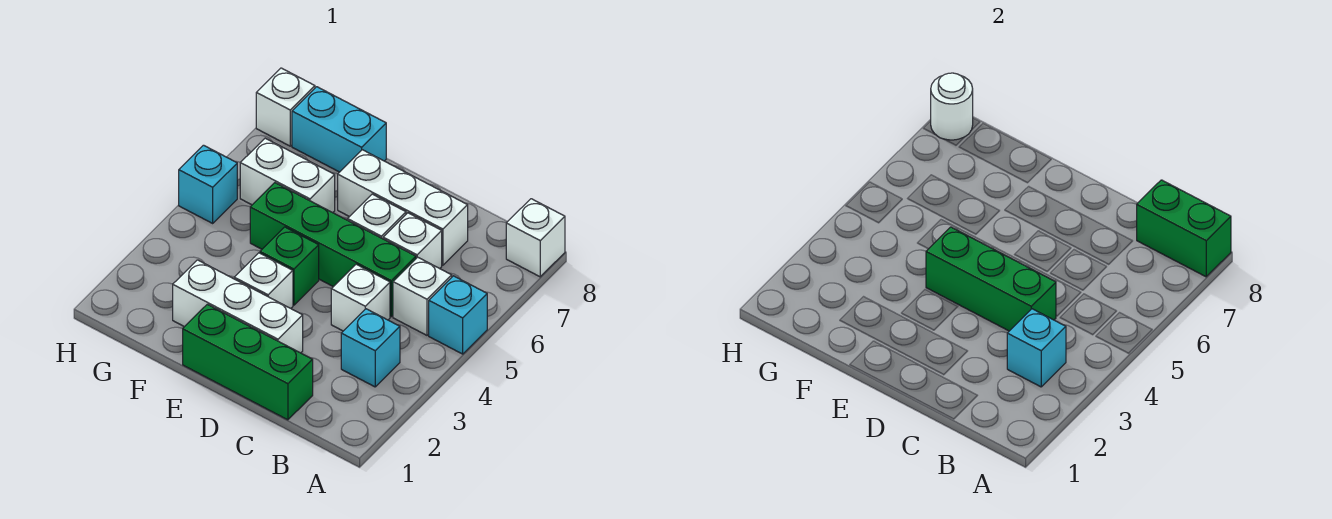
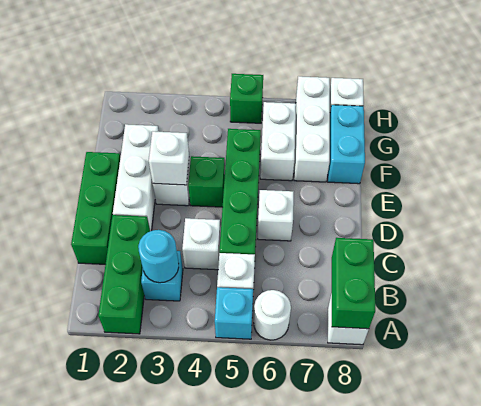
cyan brick B3 level 2 -> cyan round brick B3 level 2
green brick C4:E4 level 2 -> green brick A2:C2 level 1
white brick C6 level 1 -> white brick E3 level 2
white brick C7:E7 level 1 -> white brick F7:H7 level 1
cyan brick H5 level 1 -> green brick H5 level 1
white round brick H8 level 2 -> white round brick A6 level 1

